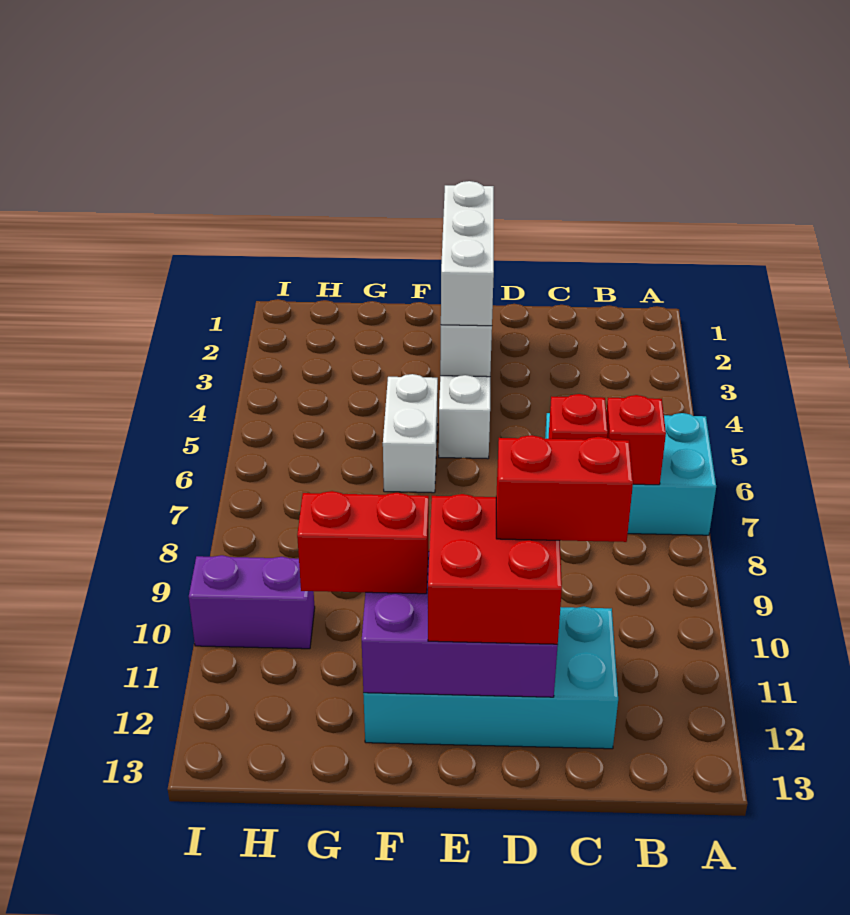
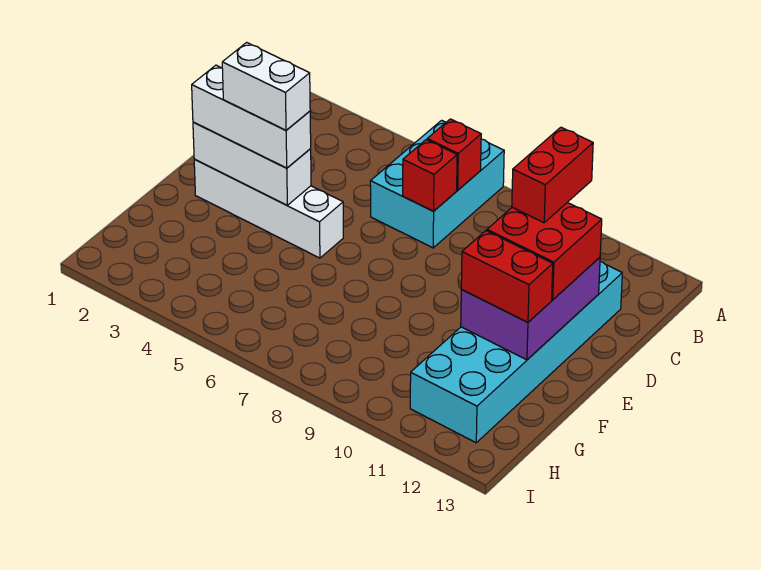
cyan brick C11:F12 level 1 -> cyan brick C11:H12 level 1
white brick F5:F6 level 1 -> white brick E3:E4 level 4
red brick F11:G11 level 3 -> red brick F11:F12 level 3
purple brick H10:I10 level 1 -> none

